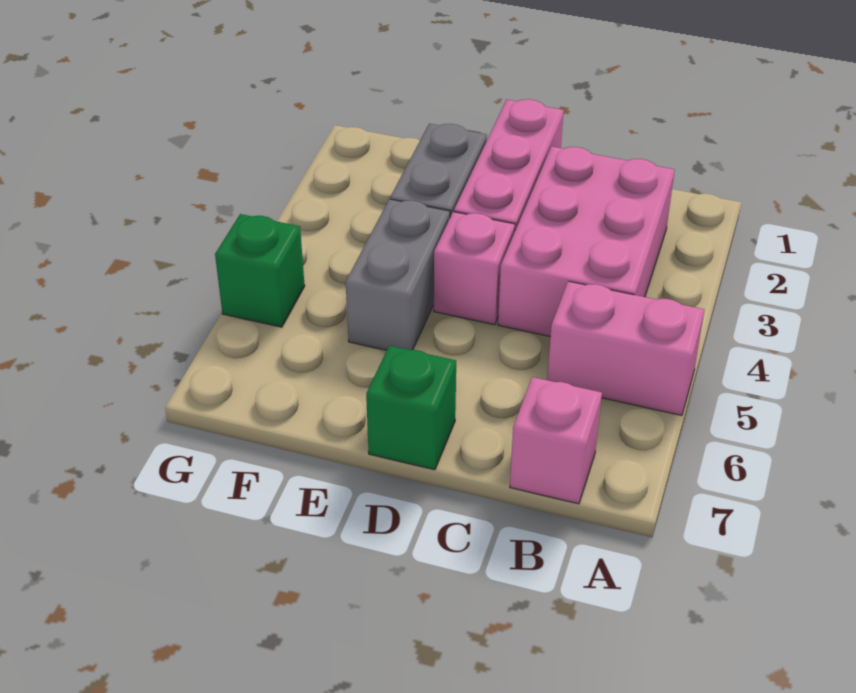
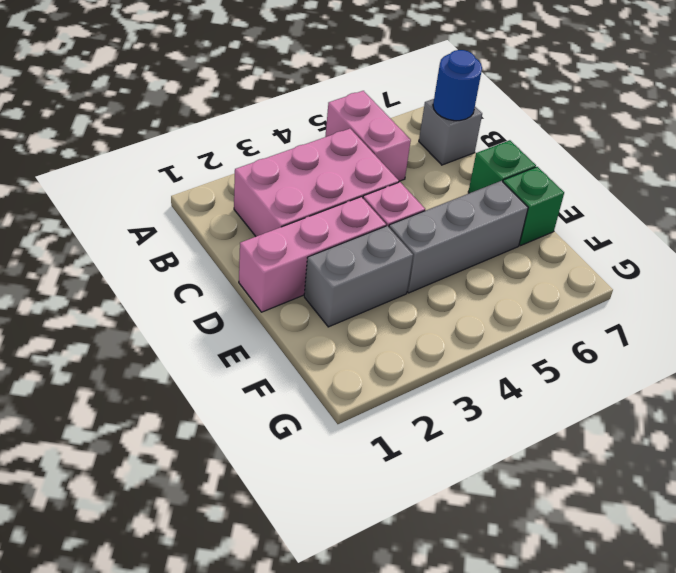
pink brick B7 level 1 -> grey brick B7 level 1
none -> blue round brick B7 level 2
grey brick E4:E5 level 1 -> grey brick E4:E6 level 1
green brick G5 level 1 -> green brick E7 level 1

